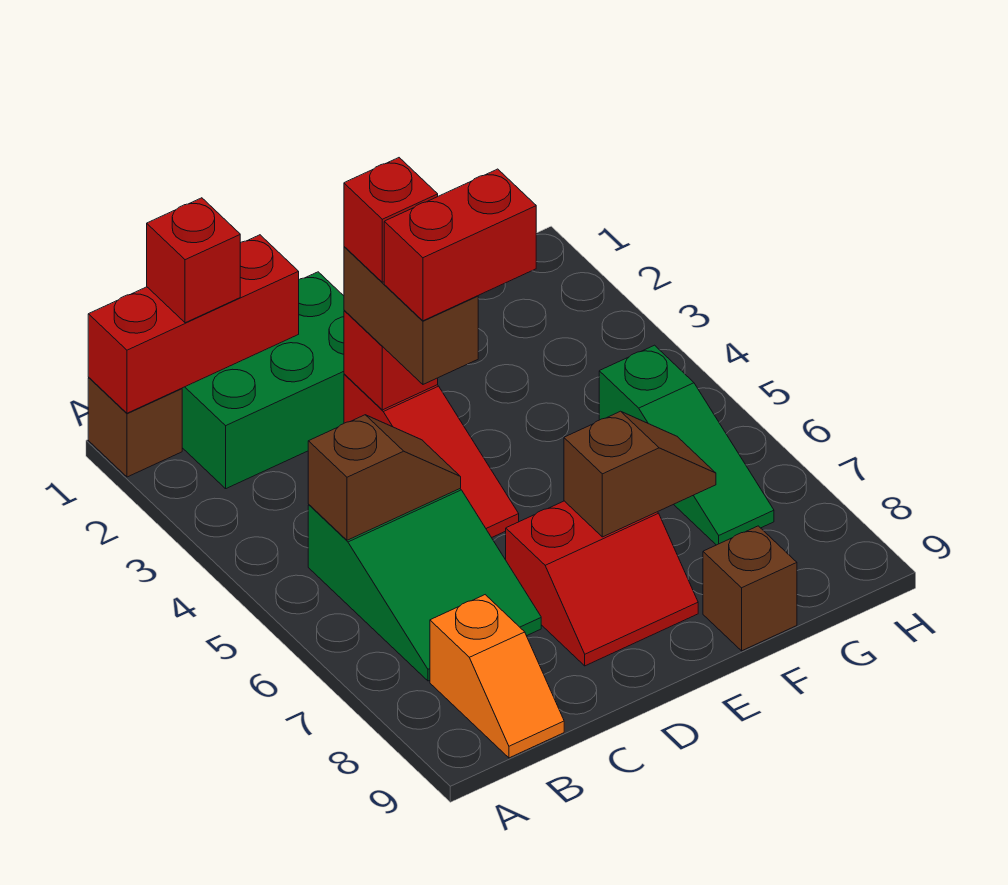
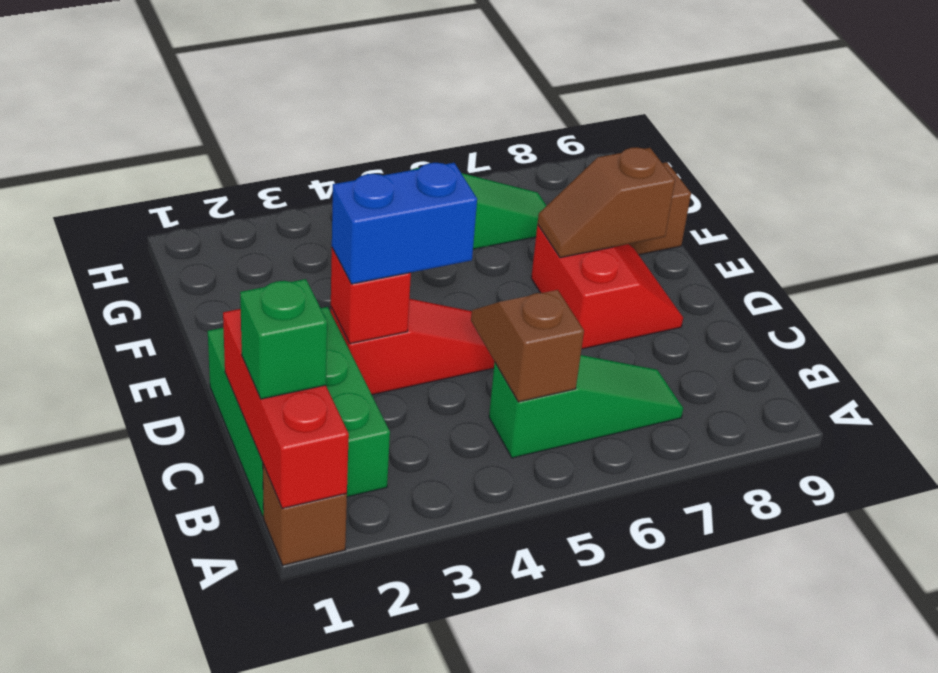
red brick B1 level 3 -> green brick B1 level 3
green slope B5:C7 level 1 top 5 -> green slope B5:B7 level 1 top 5
orange slope B8:B9 level 1 top 8 -> none
brown brick D3:D4 level 3 -> blue brick D3:D4 level 3
red brick D3 level 4 -> none
red brick D4:E4 level 4 -> none
brown slope E7:F7 level 2 top E -> brown slope E7:E8 level 2 top 8

